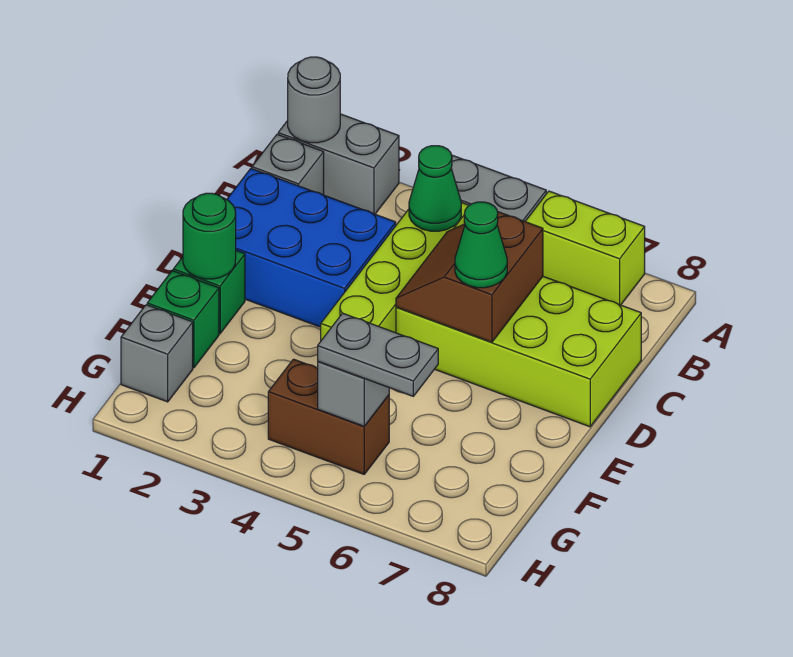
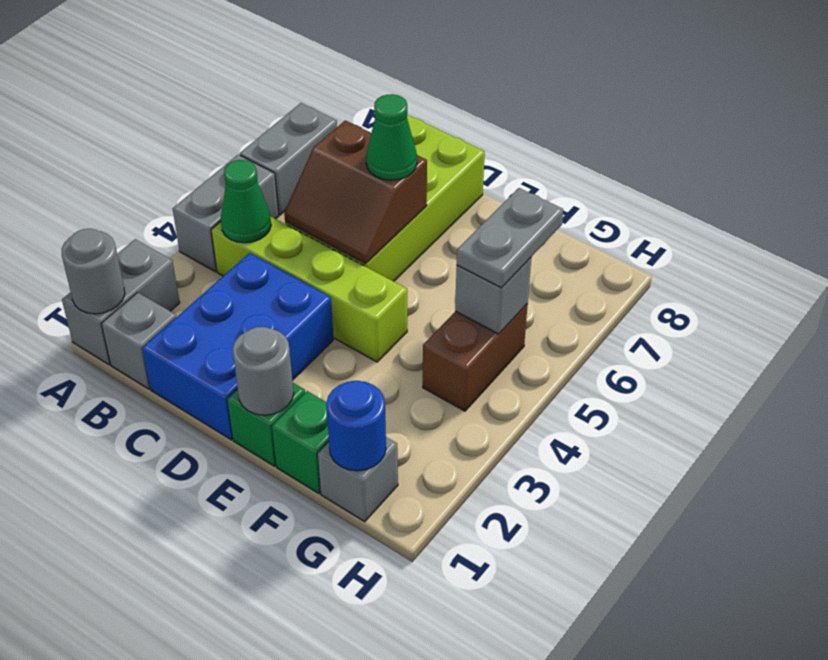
lime brick A6:A7 level 1 -> grey brick A6:A7 level 1
green round brick E1 level 2 -> grey round brick E1 level 2
none -> blue round brick G1 level 2

